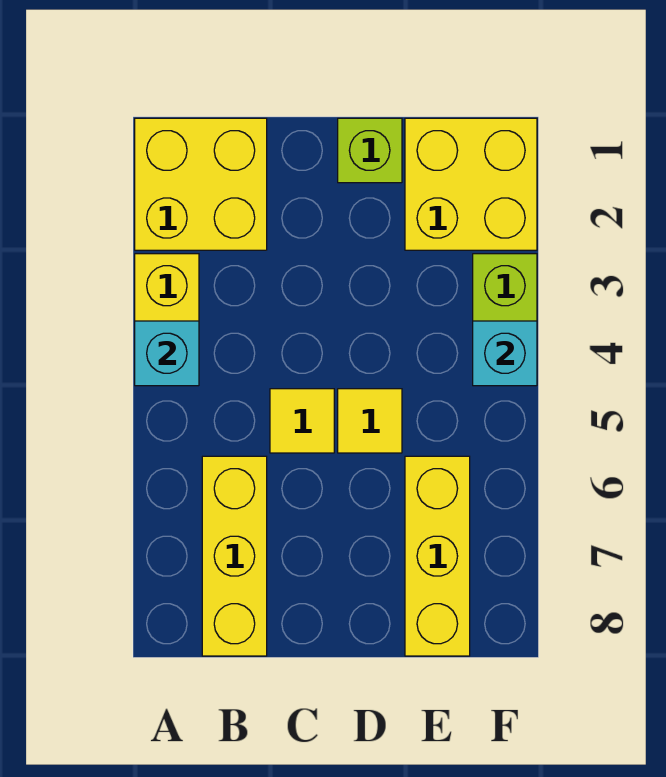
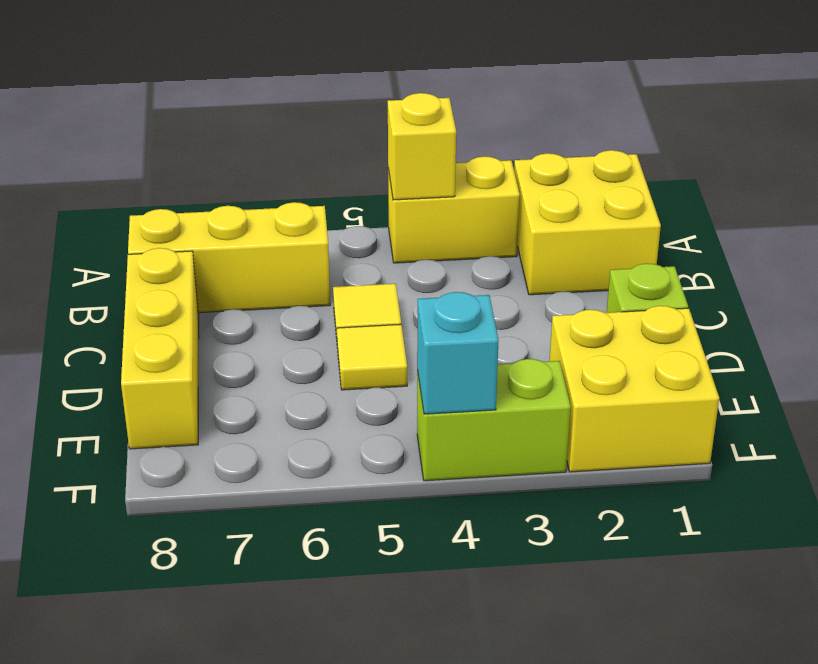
cyan brick A4 level 2 -> yellow brick A4 level 2
yellow brick E6:E8 level 1 -> yellow brick C8:E8 level 1

